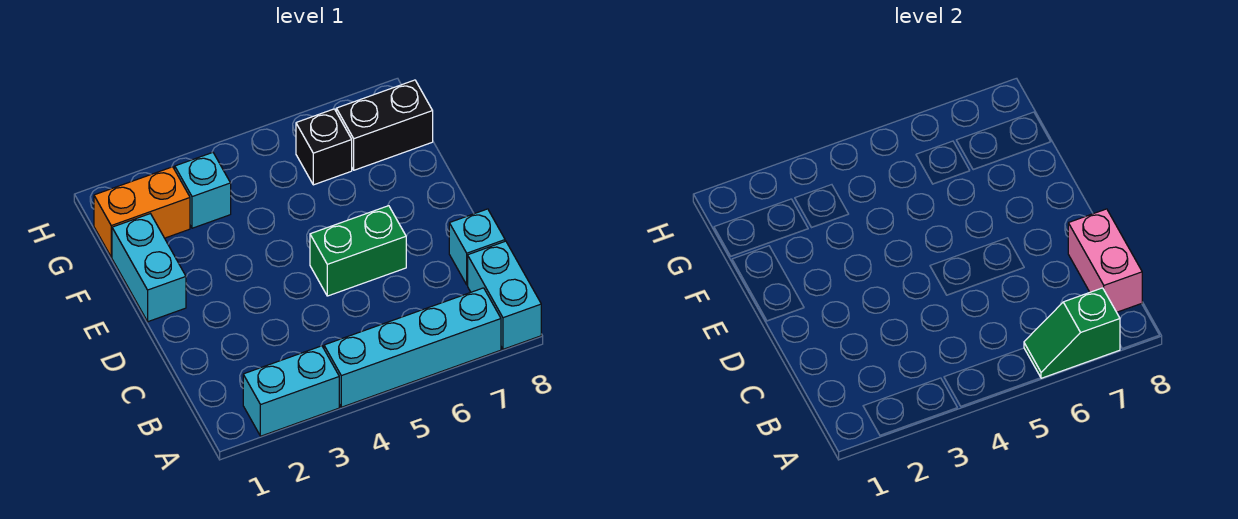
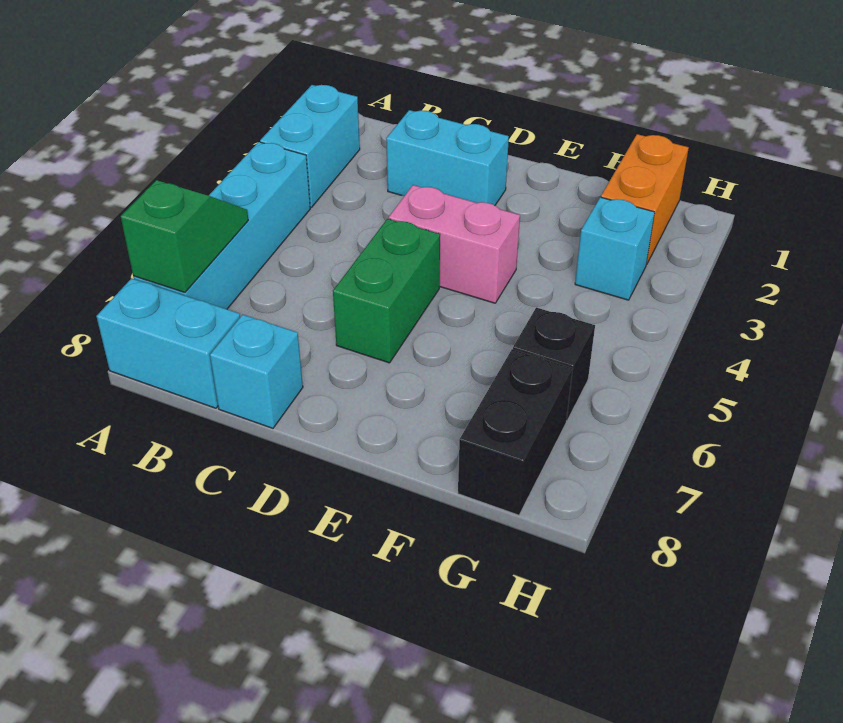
pink brick B8:C8 level 2 -> pink brick D4:E4 level 1
cyan brick E1:F1 level 1 -> cyan brick C2:D2 level 1

